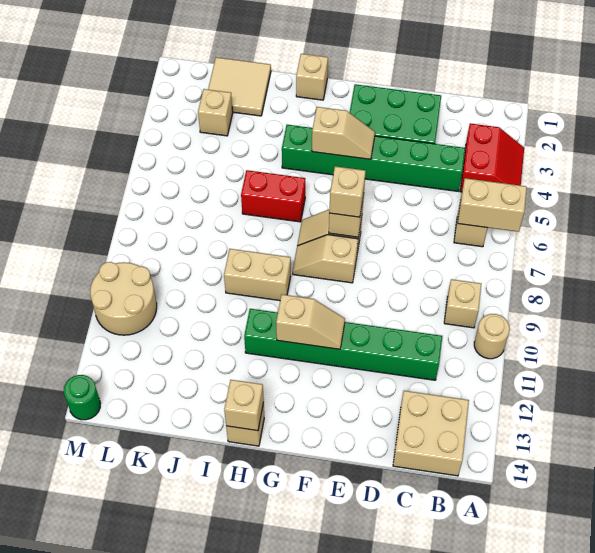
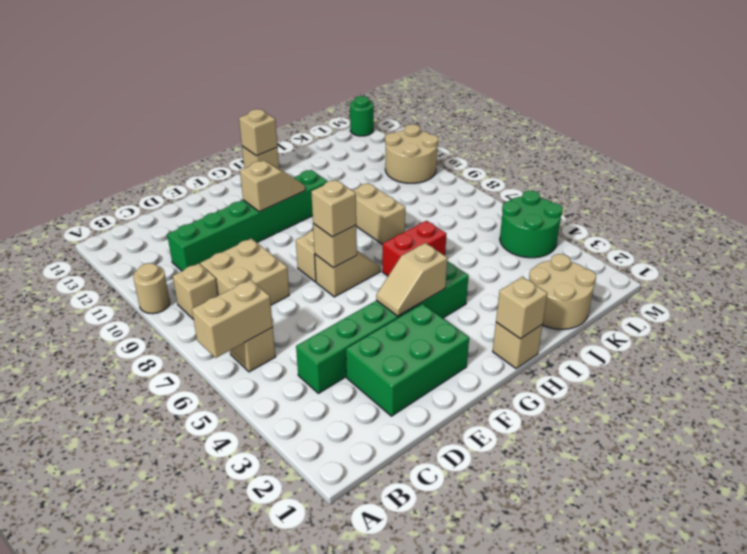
red slope A3:B4 level 1 top B -> none
tan brick B13:C14 level 1 -> tan brick C8:D9 level 1
tan slope F11:G11 level 2 top G -> tan slope F11:G11 level 2 top F
tan brick H9:I9 level 1 -> tan brick I8:I9 level 1
tan tile J1:K2 level 1 -> tan round brick J1:K2 level 1
tan brick K3 level 1 -> tan brick H1 level 2
none -> green round brick L4:M5 level 1

